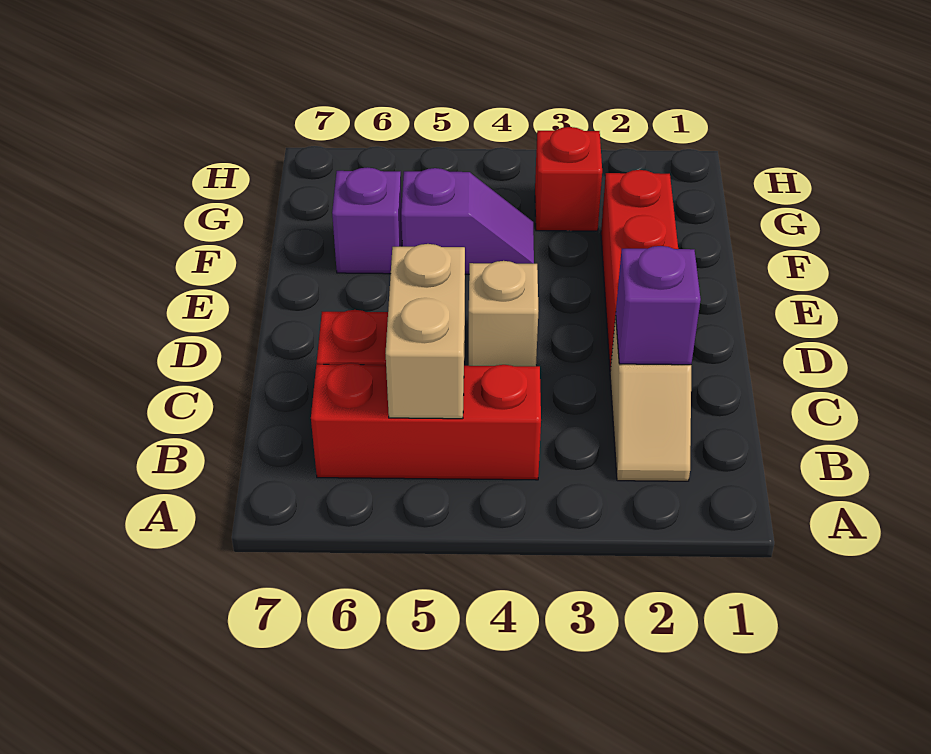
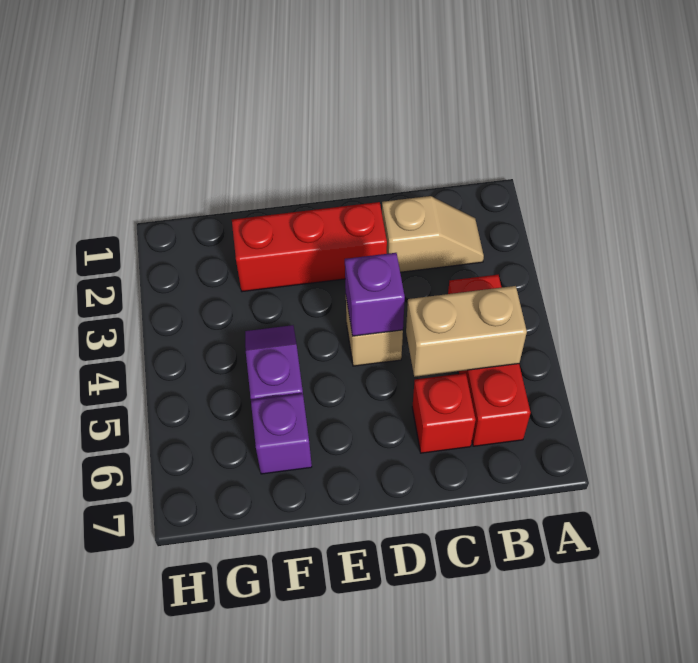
purple brick C2 level 2 -> purple brick D4 level 2
red brick G3 level 1 -> none

